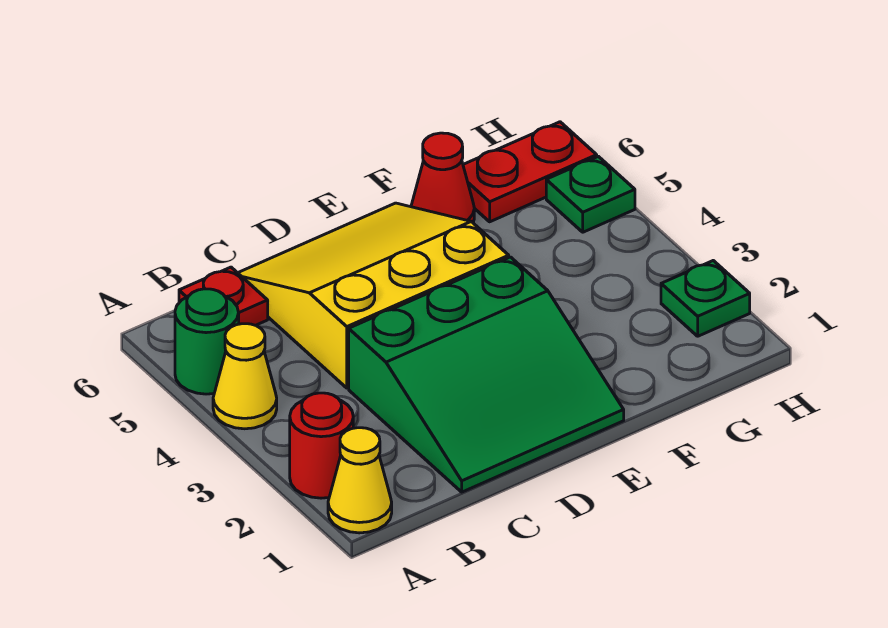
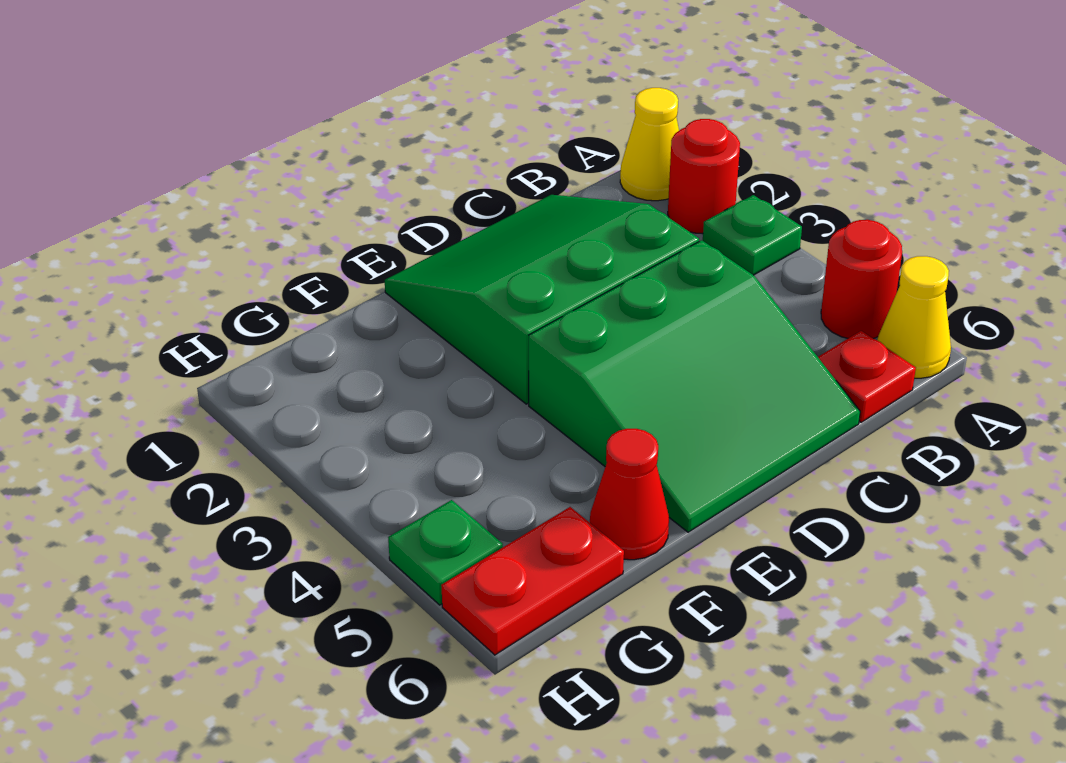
yellow cone A4 level 1 -> yellow cone A6 level 1
green round brick A5 level 1 -> red round brick A5 level 1
yellow slope C4:E6 level 1 top 4 -> green slope C4:E6 level 1 top 4
green plate H2 level 1 -> green plate A3 level 1

